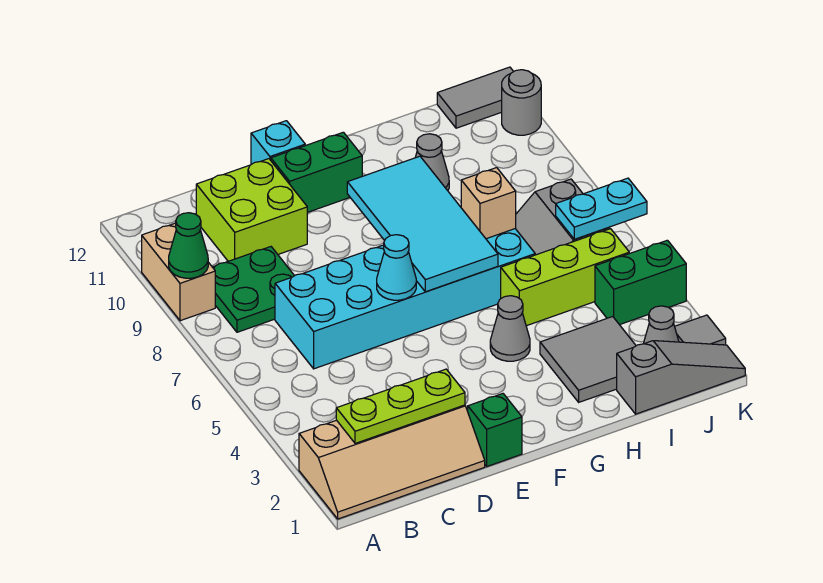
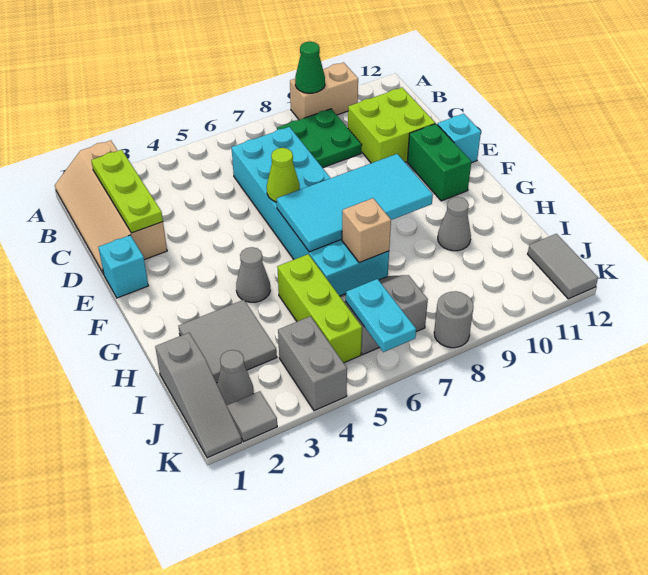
green brick E1 level 1 -> cyan brick E1 level 1
cyan cone E6 level 2 -> lime cone E6 level 2
green brick J4:K4 level 1 -> grey brick J4:K4 level 1
grey round brick K11 level 1 -> grey round brick K8 level 1

